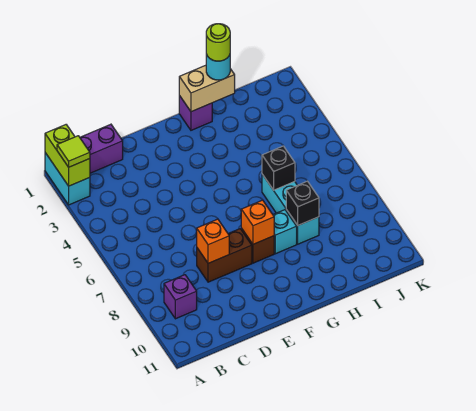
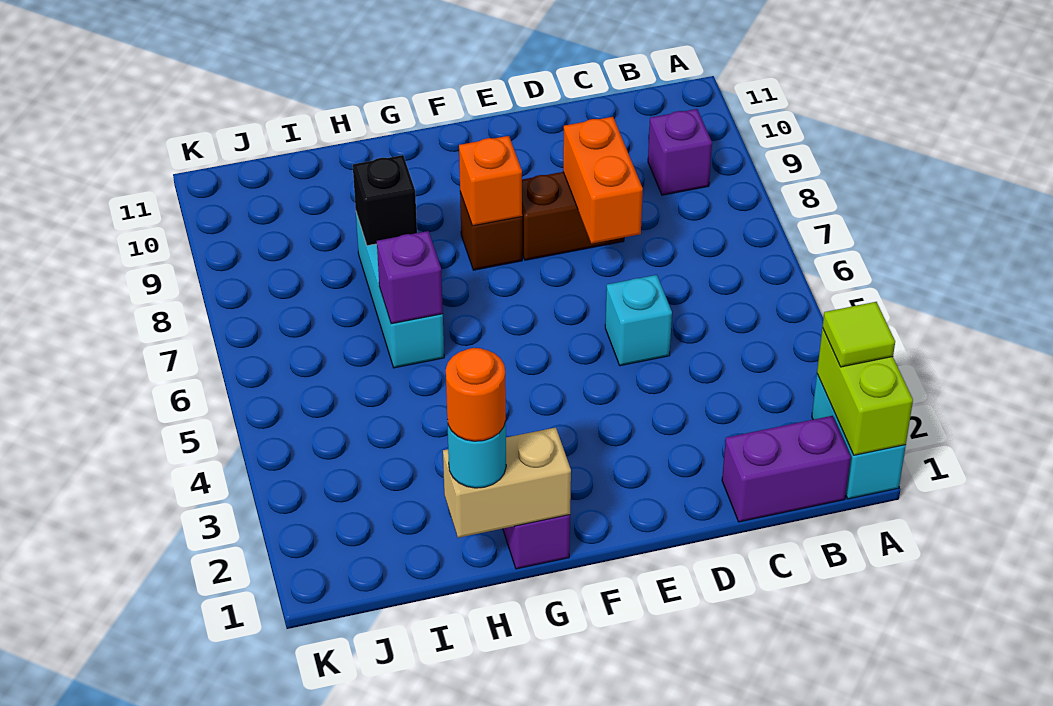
orange brick D8 level 2 -> orange brick D7:D8 level 2
cyan brick G8 level 1 -> cyan brick D5 level 1
lime round brick H1 level 4 -> orange round brick H1 level 4
black brick H6 level 2 -> purple brick H6 level 2

